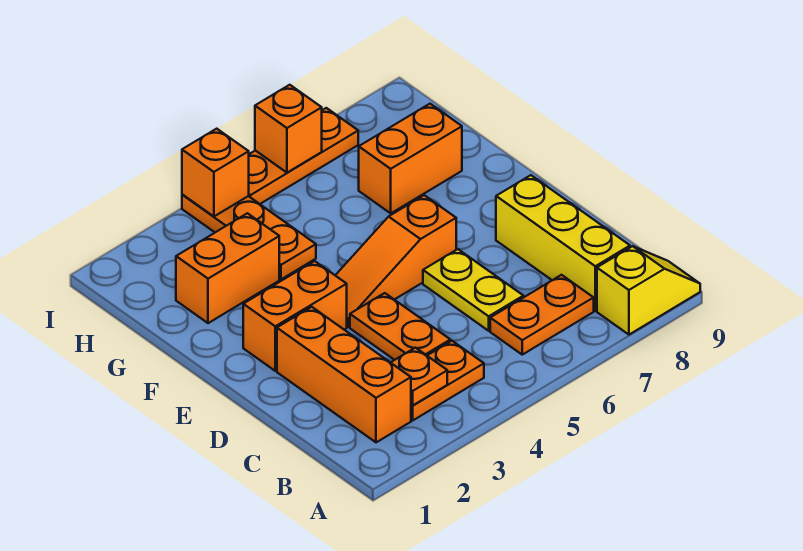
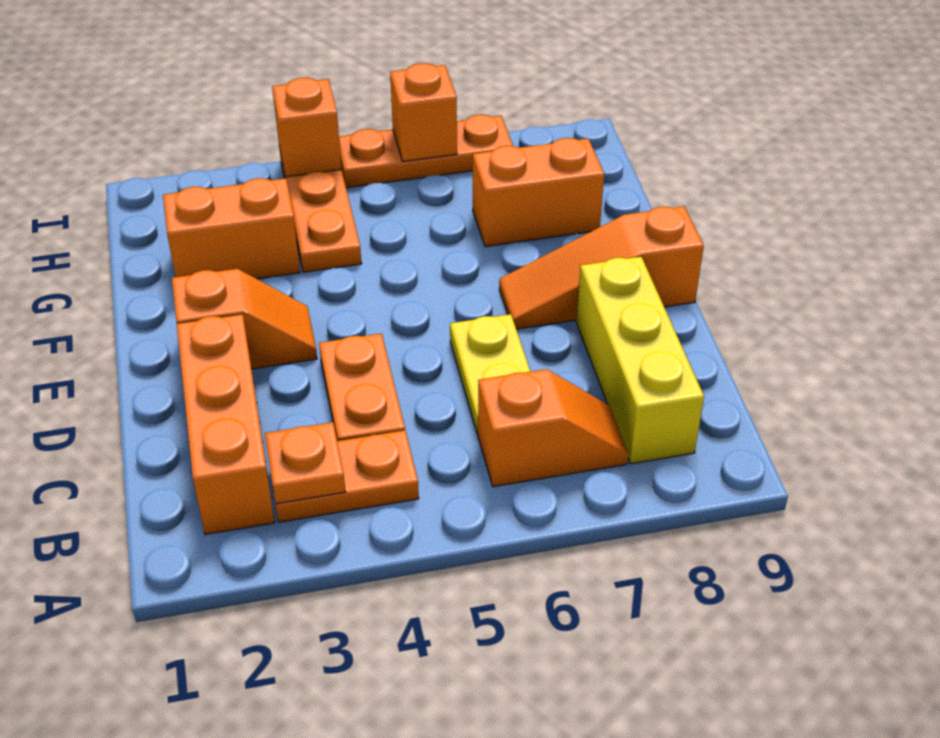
yellow slope A8:A9 level 1 top 8 -> none
orange plate B6:B7 level 1 -> orange slope B6:B7 level 1 top 6
orange brick E2:E3 level 1 -> orange slope E2:E3 level 1 top 2
orange slope E4:E6 level 1 top 6 -> orange slope E7:E9 level 1 top 9

